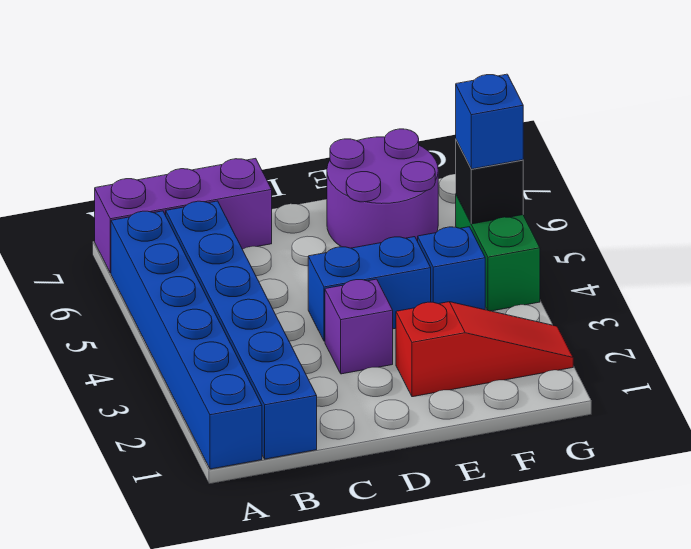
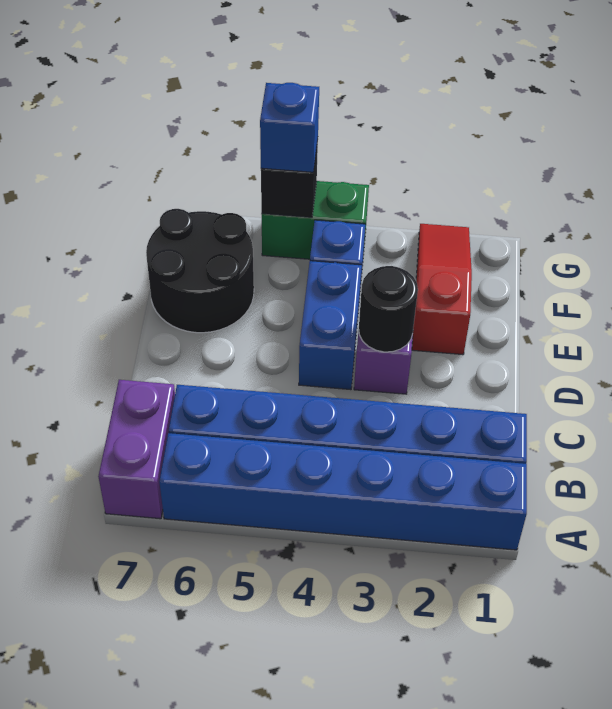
purple brick A7:C7 level 1 -> purple brick A7:B7 level 1
none -> black round brick D3 level 2
purple round brick E6:F7 level 1 -> black round brick E6:F7 level 1

